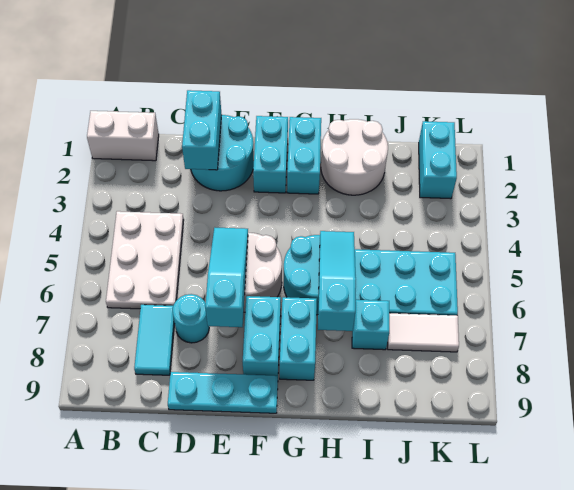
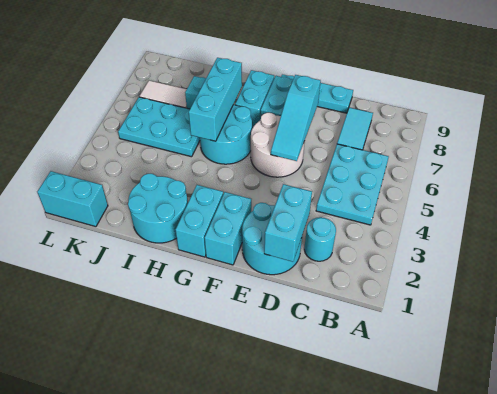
white brick A1:B1 level 1 -> none
white plate B4:C6 level 1 -> cyan plate B4:C6 level 1
cyan round brick D7 level 1 -> cyan round brick C2 level 1
white round brick H1:I2 level 1 -> cyan round brick H1:I2 level 1
cyan slope H5:H7 level 2 top 7 -> cyan brick H5:H7 level 2
cyan brick K1:K2 level 1 -> cyan brick K1:L1 level 1

